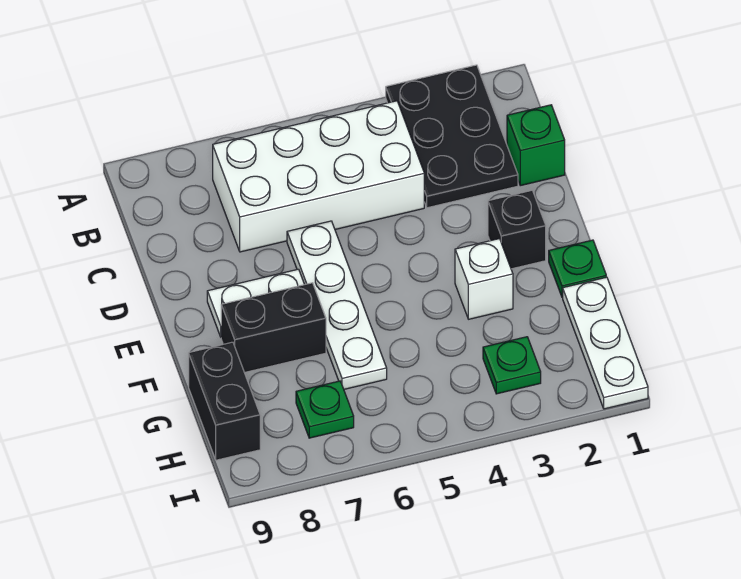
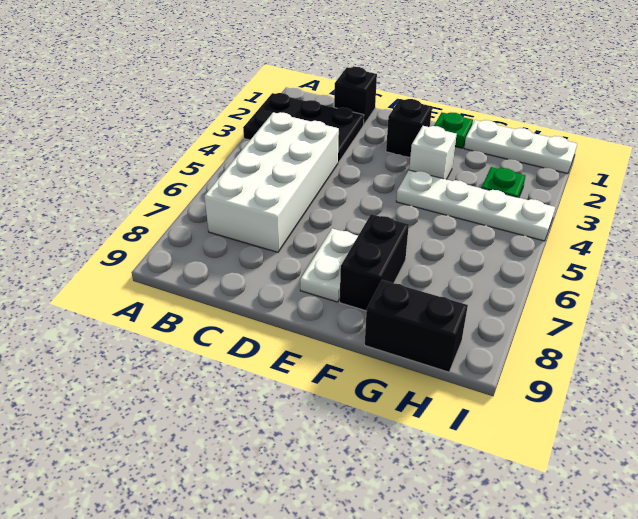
green brick C1 level 1 -> black brick C1 level 1
white plate D6:G6 level 1 -> white plate F4:I4 level 1
green plate H7 level 1 -> none

